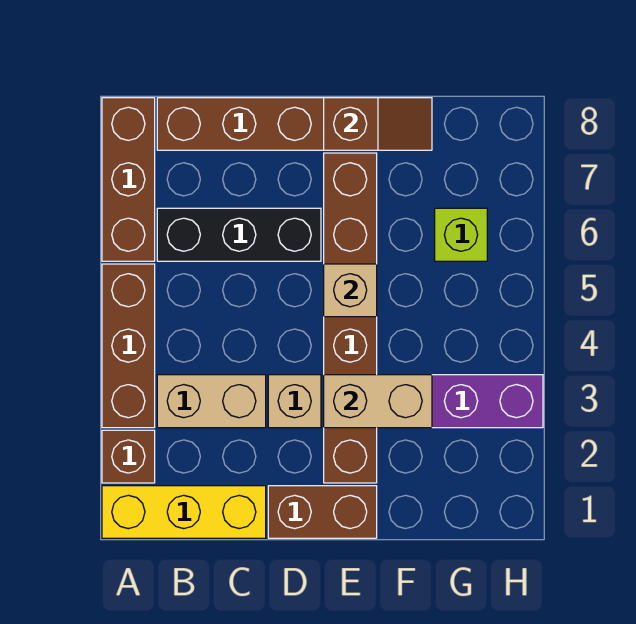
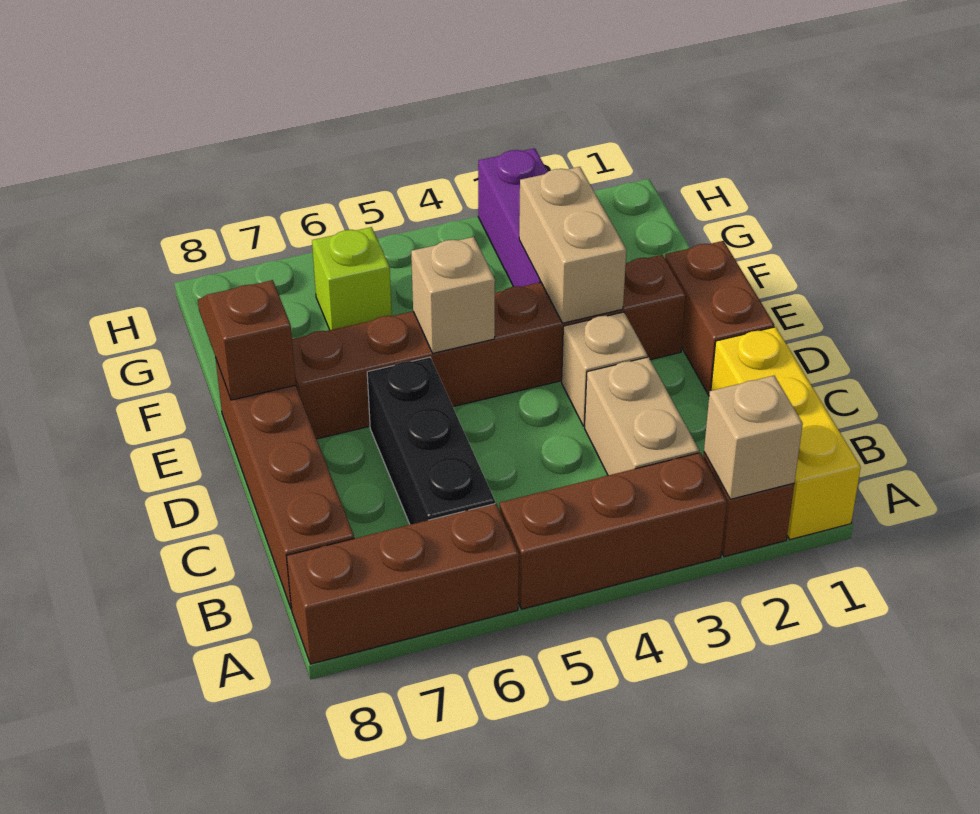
none -> tan brick A2 level 2

